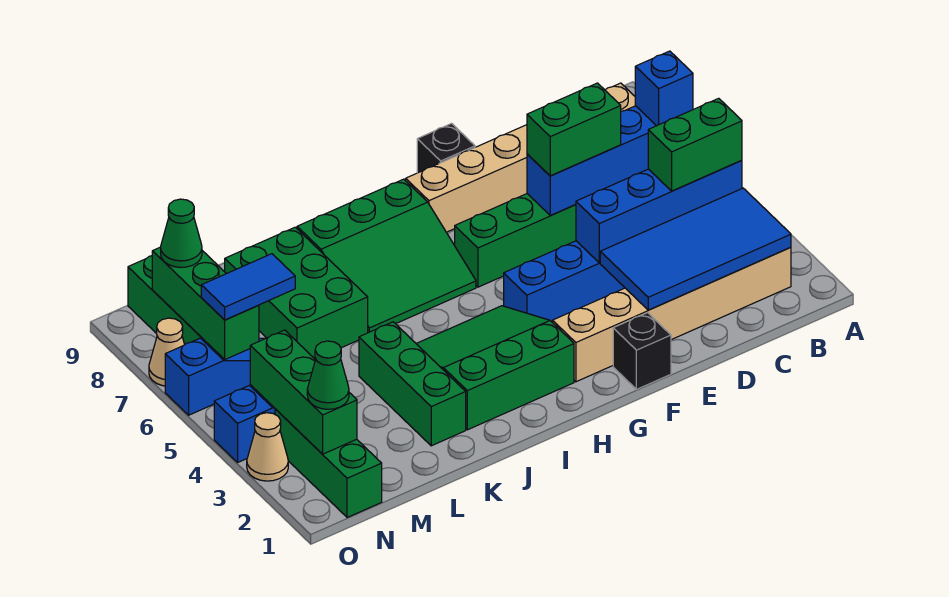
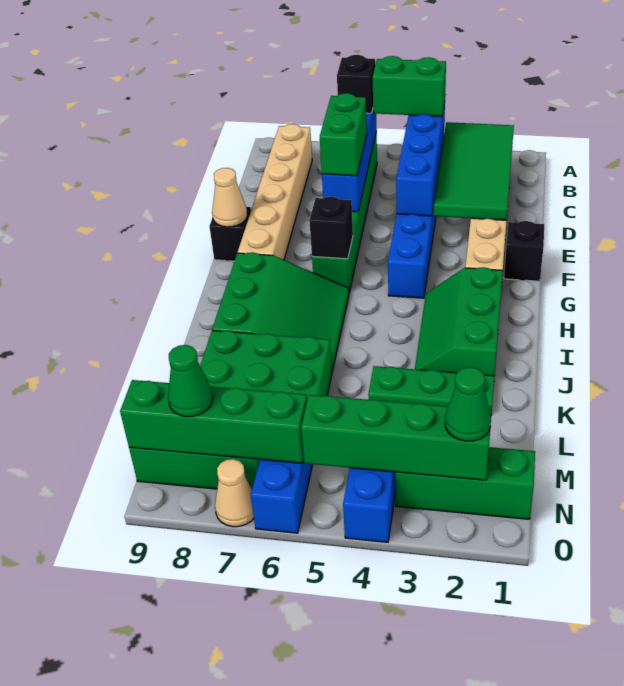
blue tile B2:E3 level 2 -> green tile B2:E3 level 2
green brick B4:C4 level 3 -> green brick B4:B5 level 3
blue brick B6 level 3 -> black brick B6 level 3
none -> black brick G6 level 2
green slope H2:J4 level 1 top 2 -> green slope H2:J3 level 1 top 2
green brick K2:K4 level 1 -> green plate K2:K4 level 1
blue tile M6:N6 level 3 -> none
green brick N2:N4 level 2 -> green brick N2:N5 level 2
green brick N6:N8 level 2 -> green brick N6:N9 level 2
tan cone O3 level 1 -> tan cone F9 level 2

